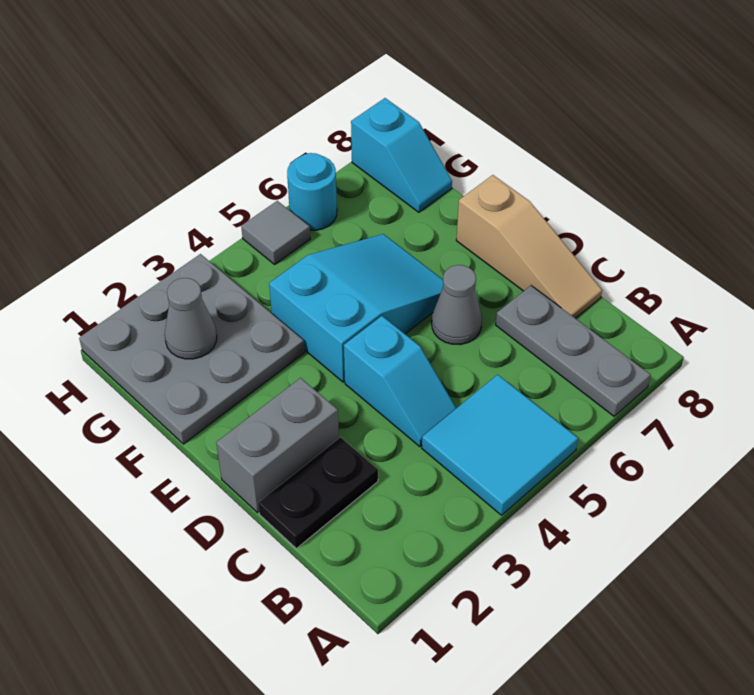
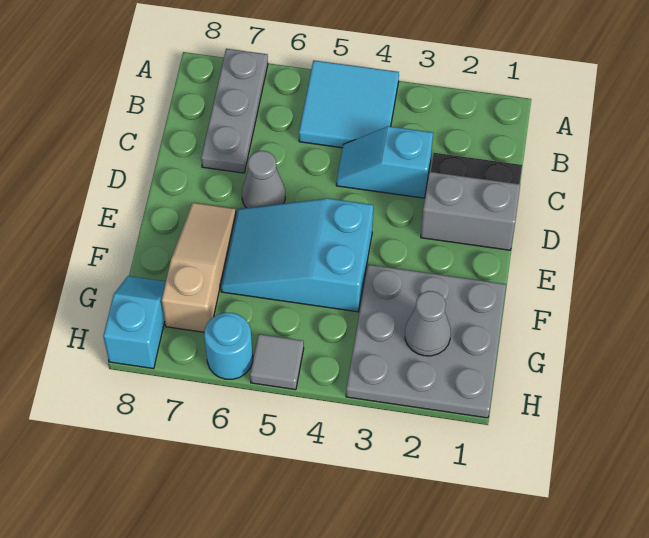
cyan slope C4:D4 level 1 top D -> cyan slope C3:C4 level 1 top 3
tan slope C8:E8 level 1 top E -> tan slope E7:G7 level 1 top G

